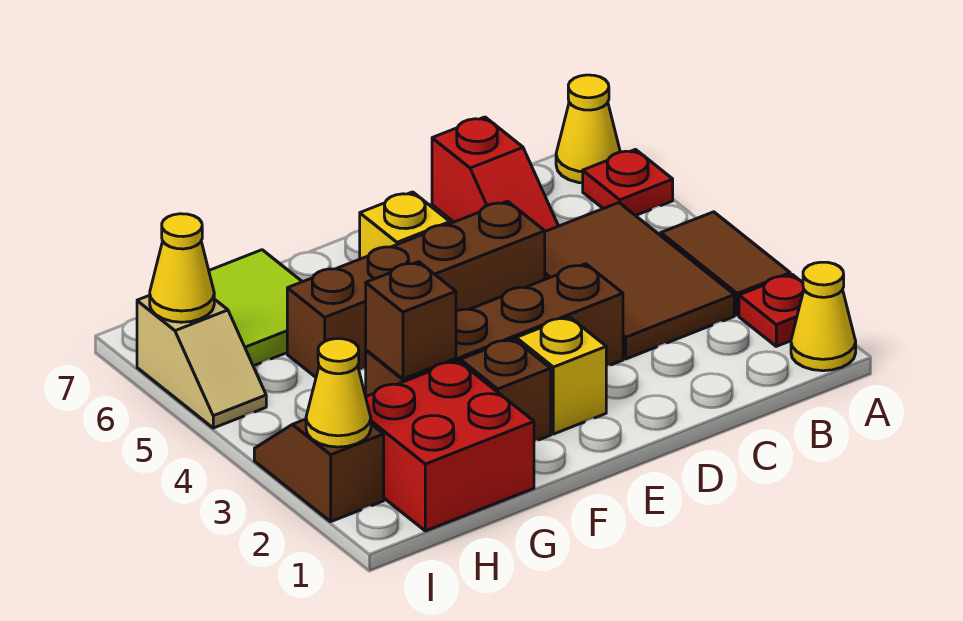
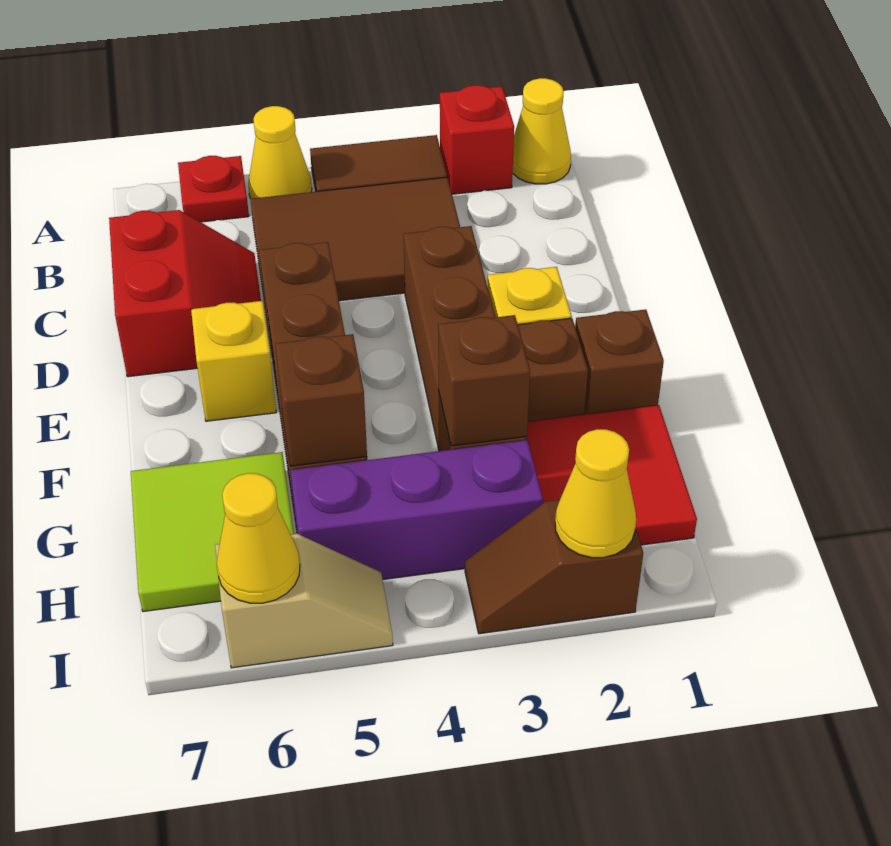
red plate A2 level 1 -> red brick A2 level 1
yellow cone A7 level 1 -> yellow cone A5 level 1
red slope C6:C7 level 1 top 7 -> red slope C6:D7 level 1 top 7
none -> brown brick F1 level 1
red brick G1:H2 level 1 -> red tile G1:H2 level 1
none -> brown brick G5 level 2
none -> purple brick H3:H5 level 1

